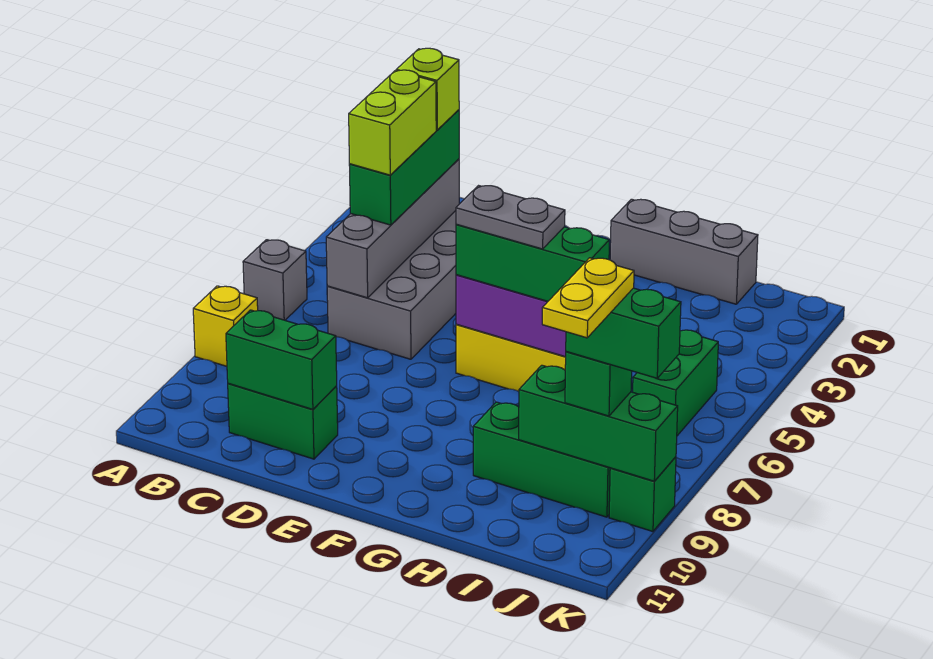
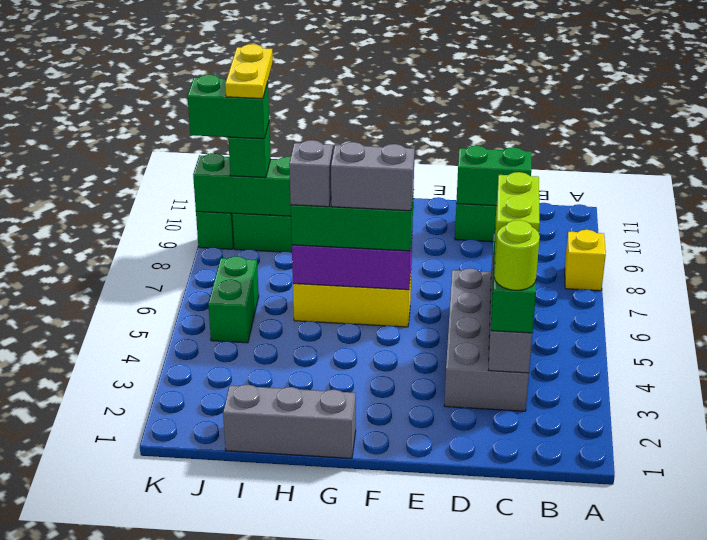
grey brick A6 level 1 -> grey brick H6 level 4
lime brick C3 level 4 -> lime round brick C3 level 4
grey plate F6:G6 level 4 -> grey brick F6:G6 level 4

